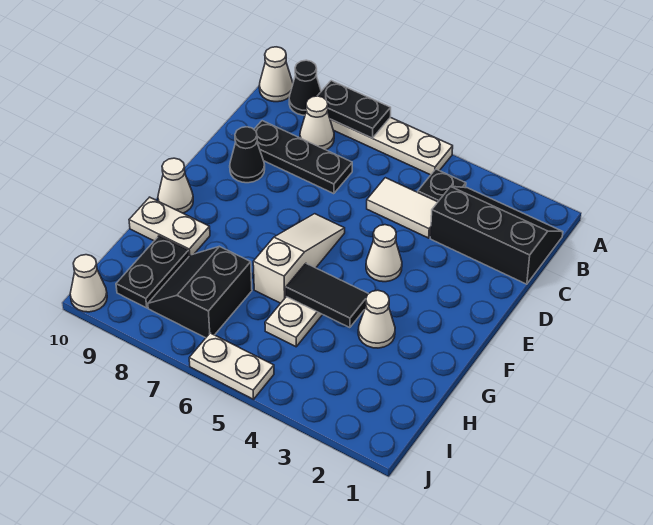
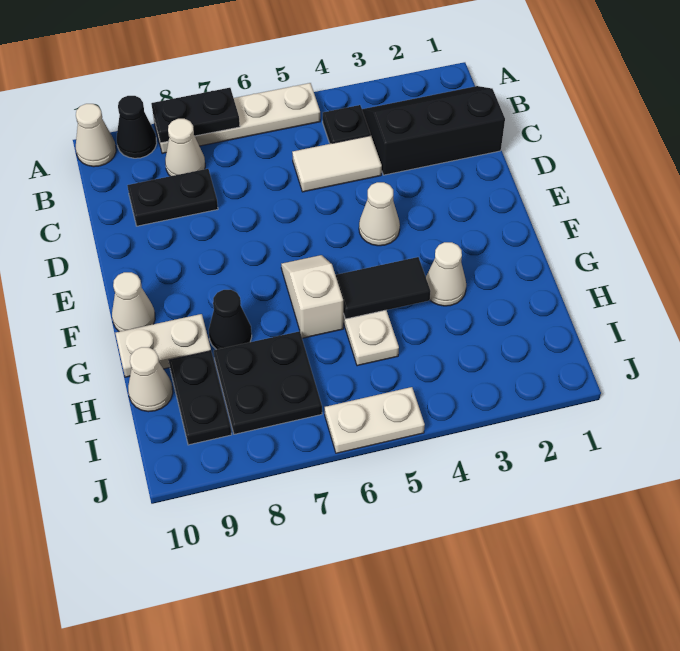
black plate C7:C9 level 1 -> black plate C8:C9 level 1
black cone D9 level 1 -> black cone G8 level 1
white slope E6:G6 level 1 top G -> white slope F6:G6 level 1 top G
black slope H7:I8 level 1 top 7 -> black plate H7:I8 level 1
white cone J10 level 1 -> white cone H10 level 1

